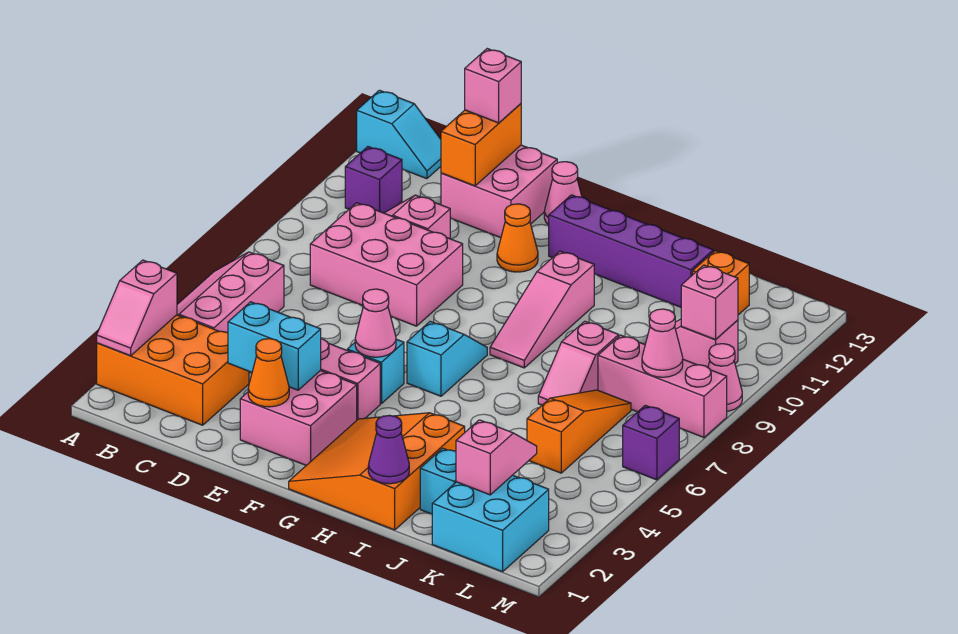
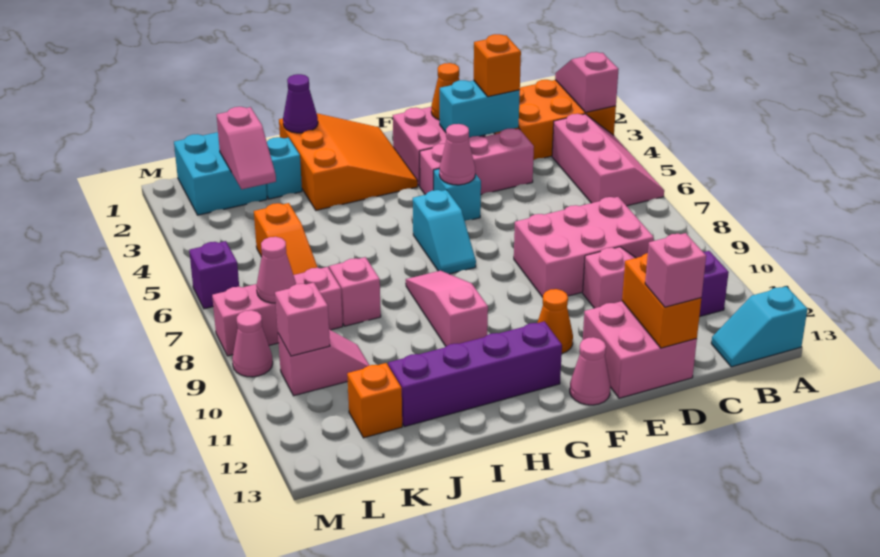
none -> orange brick D3 level 3

